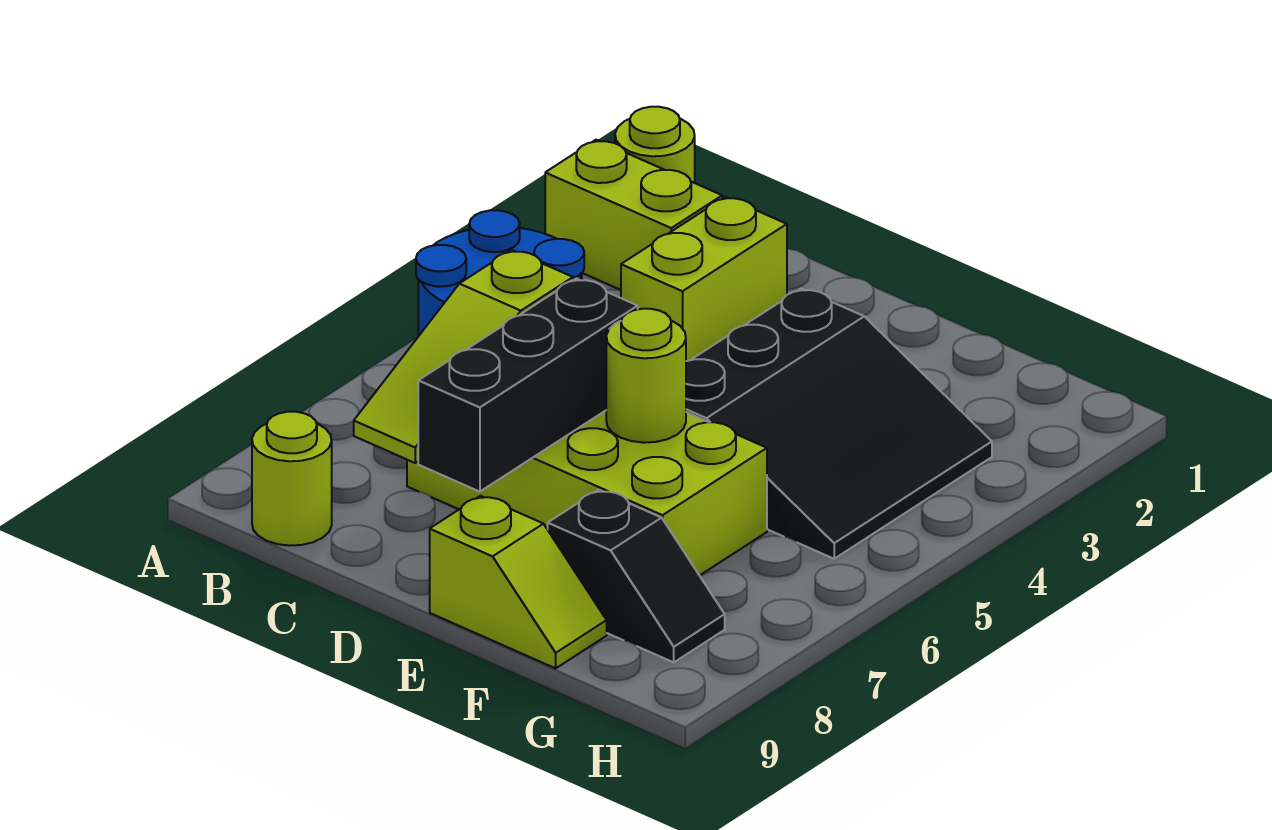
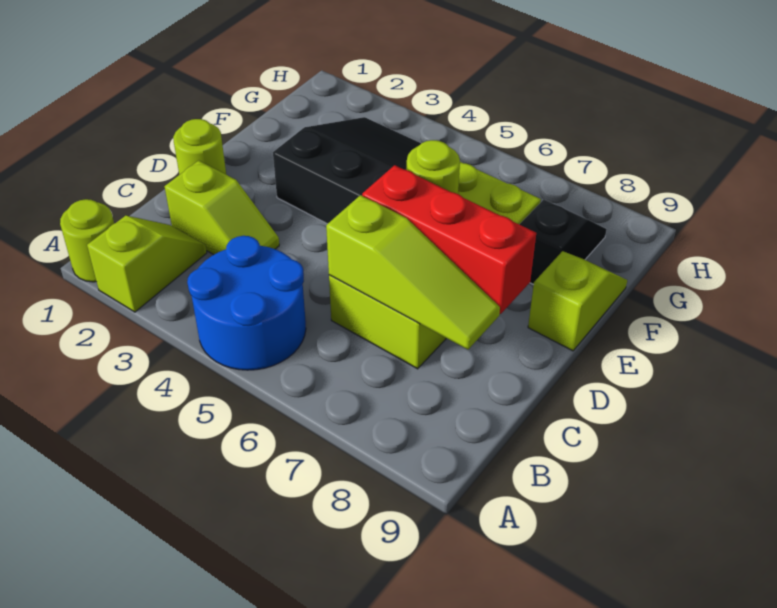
lime brick A2:B2 level 1 -> lime slope A2:B2 level 1 top A
lime round brick B9 level 1 -> lime round brick D1 level 1
lime brick C2:C3 level 1 -> lime slope C2:C3 level 1 top 2
black brick D6:D8 level 2 -> red brick D6:D8 level 2

